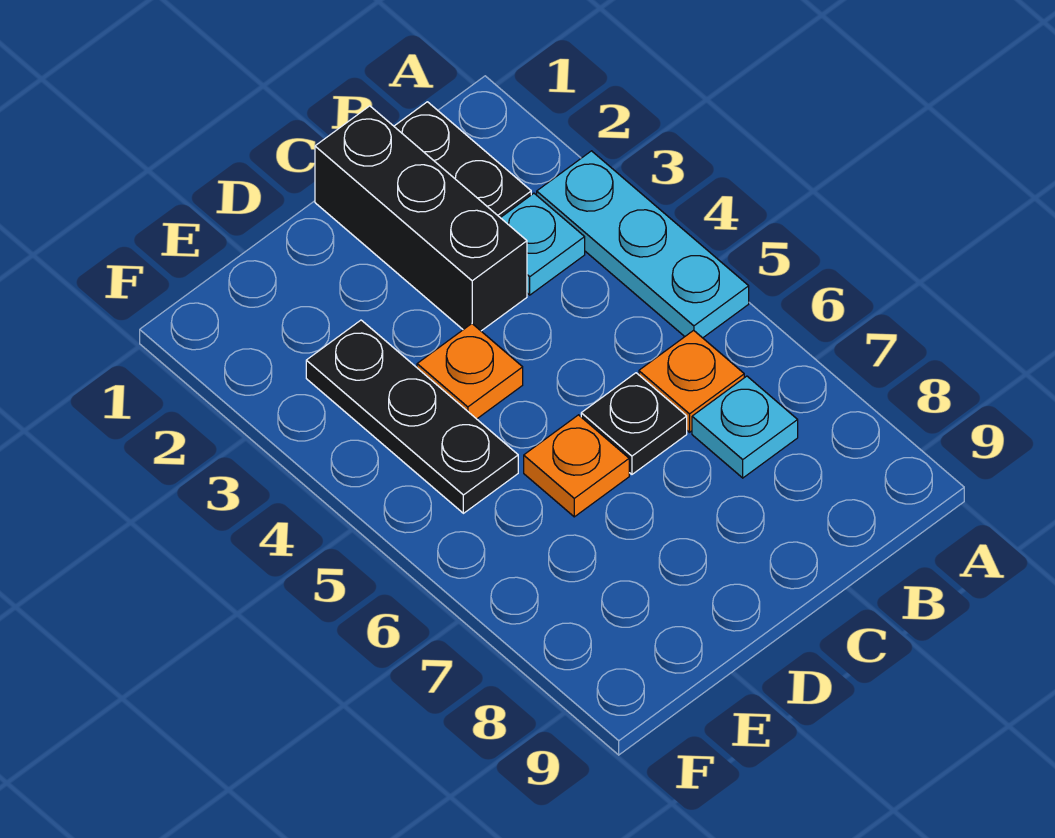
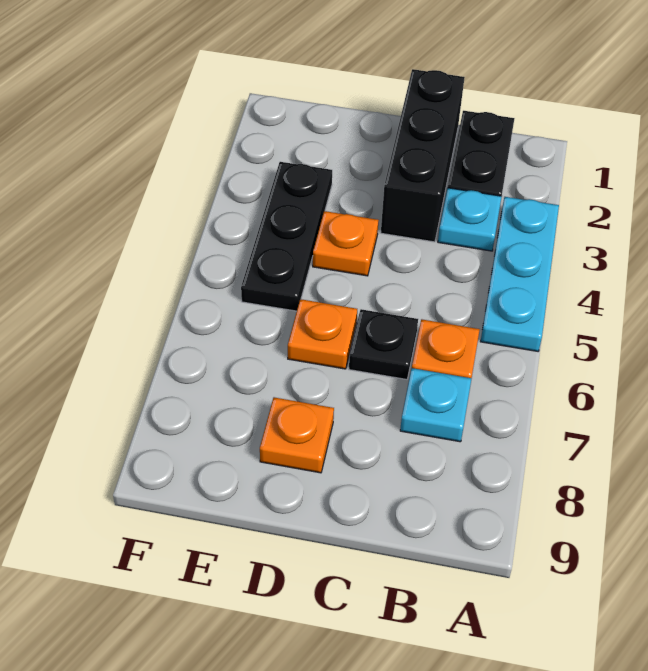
none -> orange plate D8 level 1

